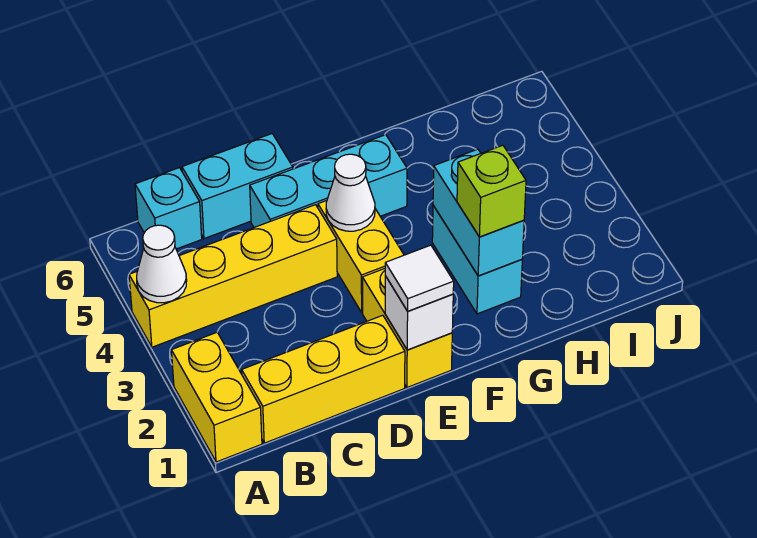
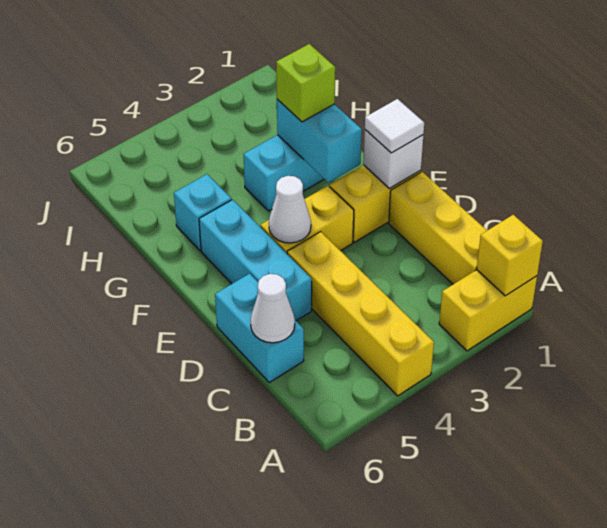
none -> yellow brick A1 level 2
white cone A4 level 2 -> white cone C6 level 2
cyan brick B6 level 1 -> cyan brick G5 level 1
cyan brick G2:G3 level 2 -> cyan brick F2:G2 level 2

